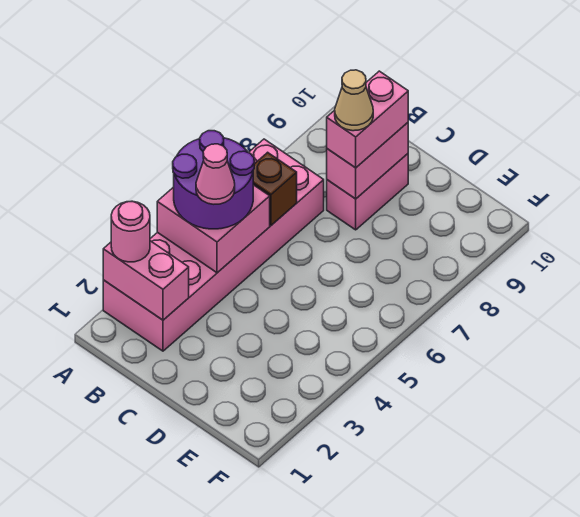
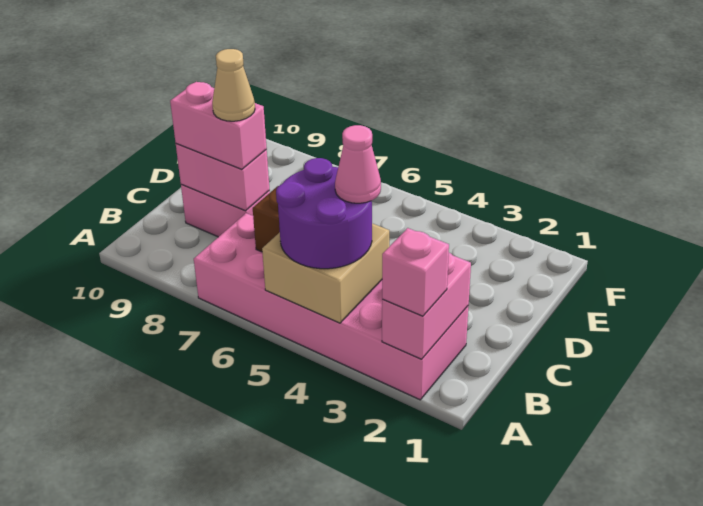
pink round brick A2 level 3 -> pink brick A2 level 3
pink brick A4:B5 level 2 -> tan brick A4:B5 level 2

